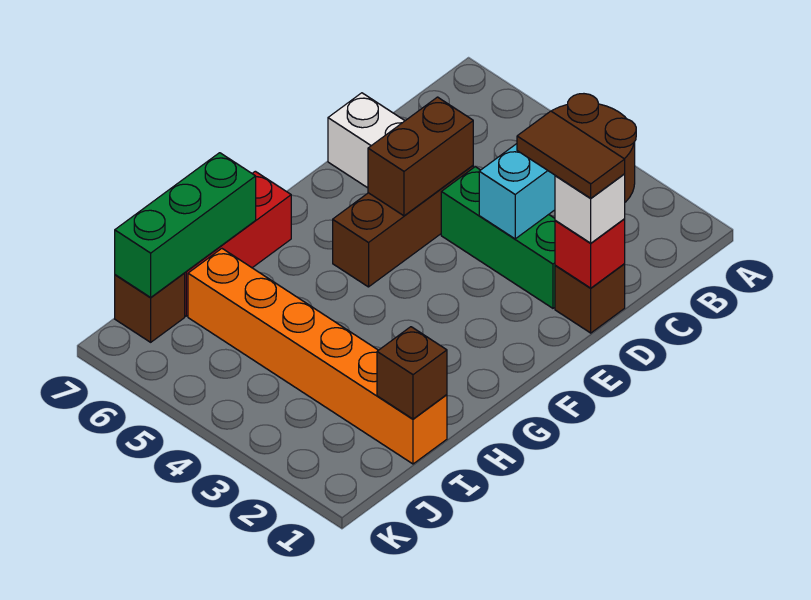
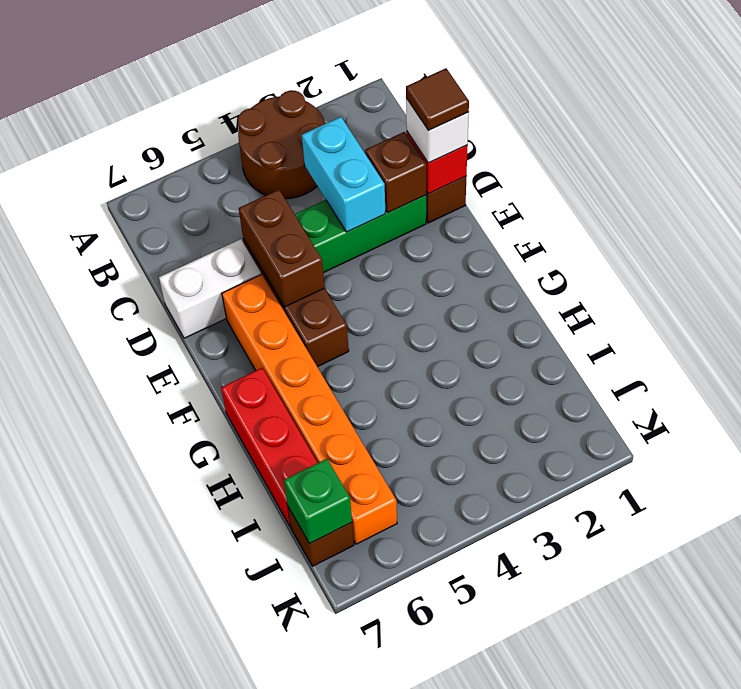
brown tile D1:D2 level 4 -> brown tile D1 level 4
green brick H7:J7 level 2 -> green brick J7 level 2
orange brick I1:I6 level 1 -> orange brick E6:J6 level 1
brown brick I1 level 2 -> brown brick D2 level 2

